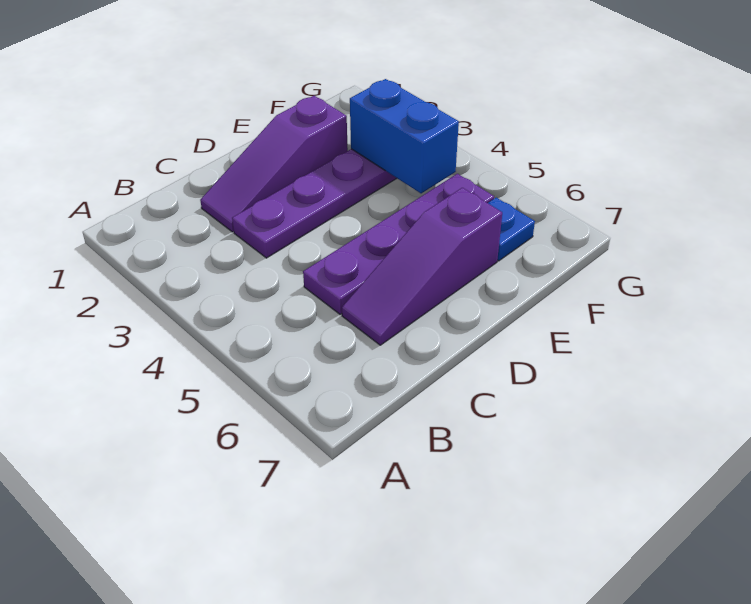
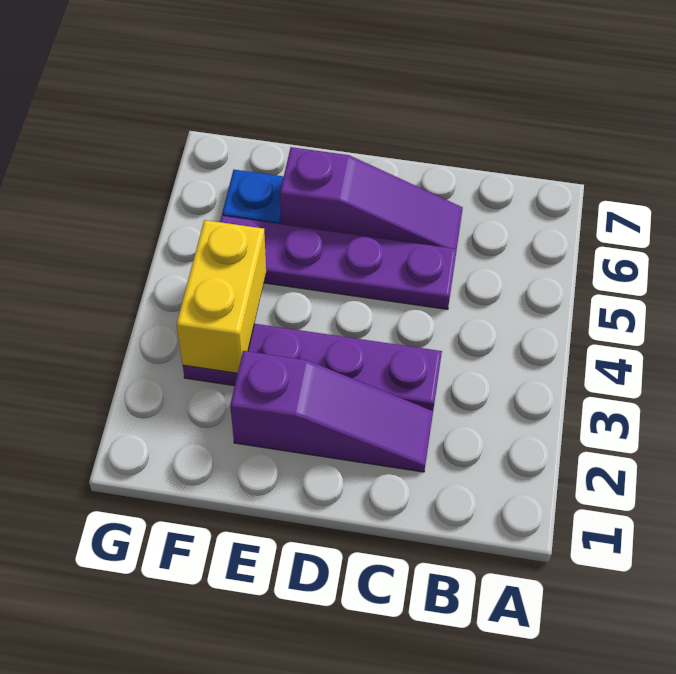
blue brick F3:F4 level 2 -> yellow brick F3:F4 level 2

